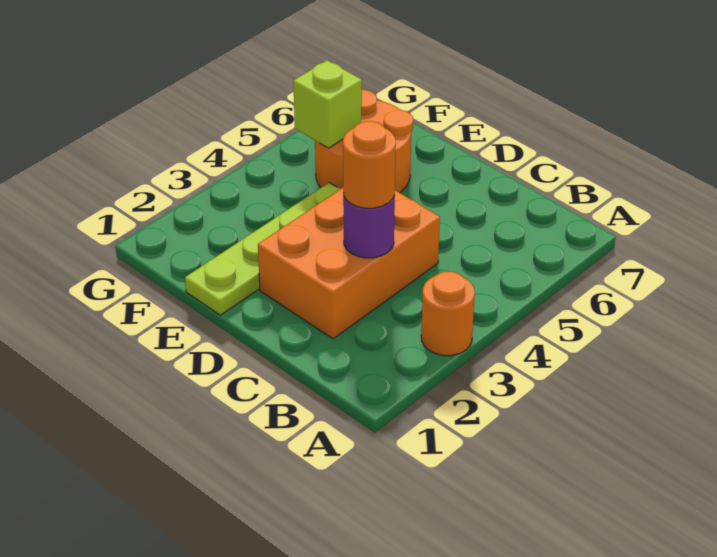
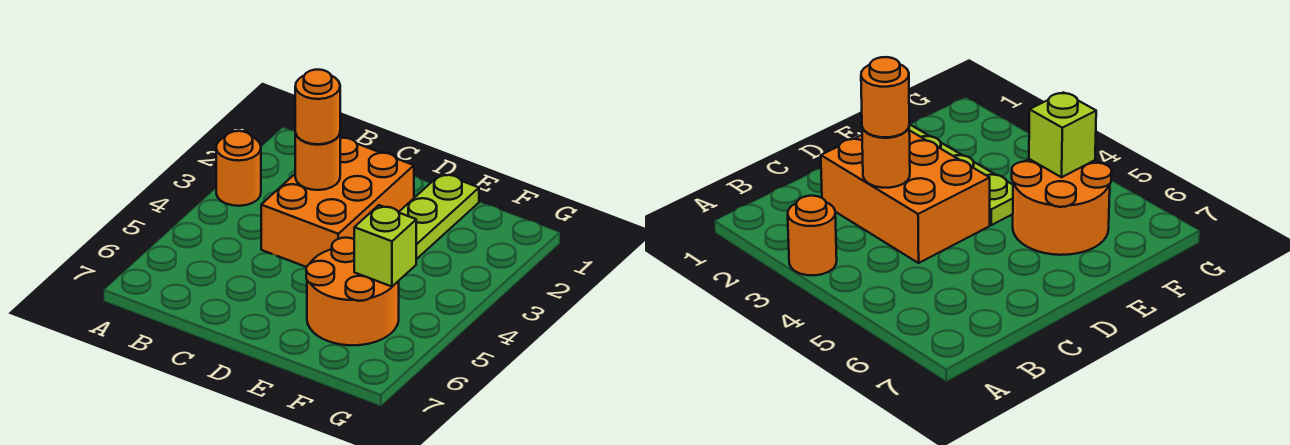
purple round brick C3 level 2 -> orange round brick C3 level 2

